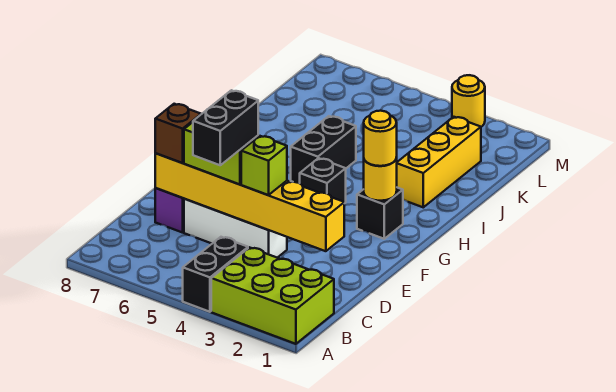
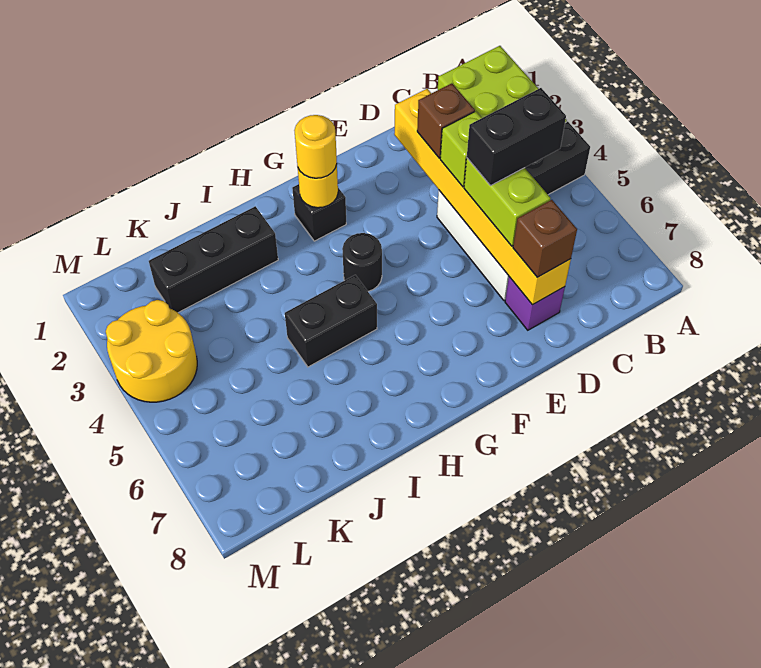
none -> brown brick D3 level 3
black brick G4 level 1 -> black round brick G4 level 1
yellow brick I2:K2 level 1 -> black brick I2:K2 level 1
yellow round brick M3 level 1 -> yellow round brick L3:M4 level 1

